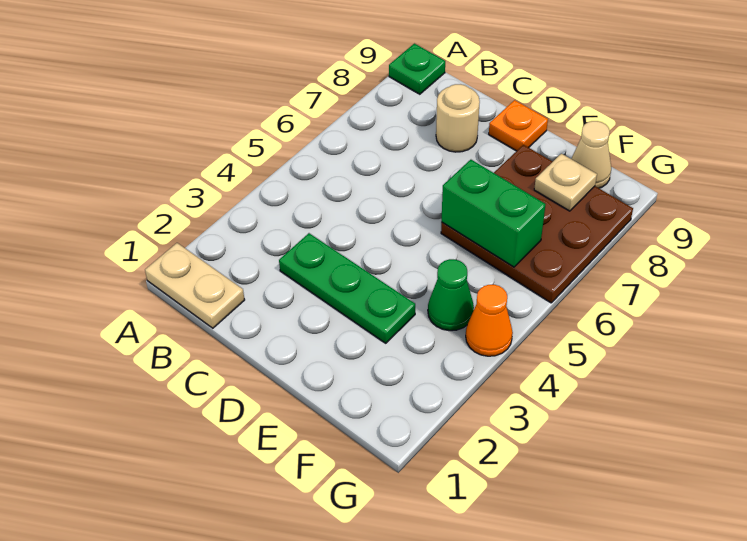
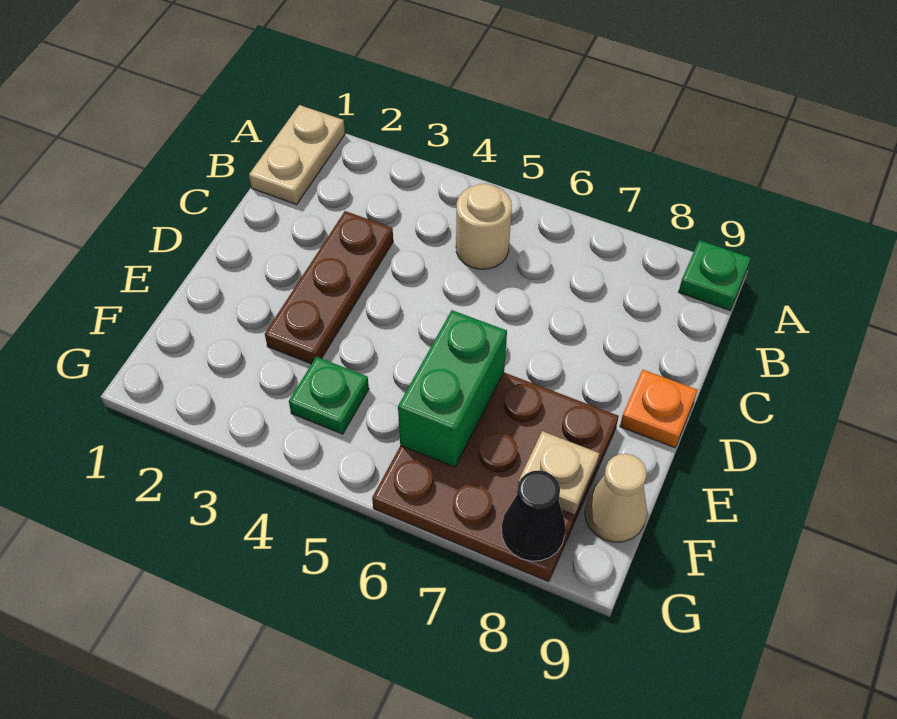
green plate C3:E3 level 1 -> brown plate C3:E3 level 1
tan round brick C8 level 1 -> tan round brick B5 level 1
green cone F4 level 1 -> green plate F4 level 1
orange cone G4 level 1 -> none
none -> black cone G8 level 2

